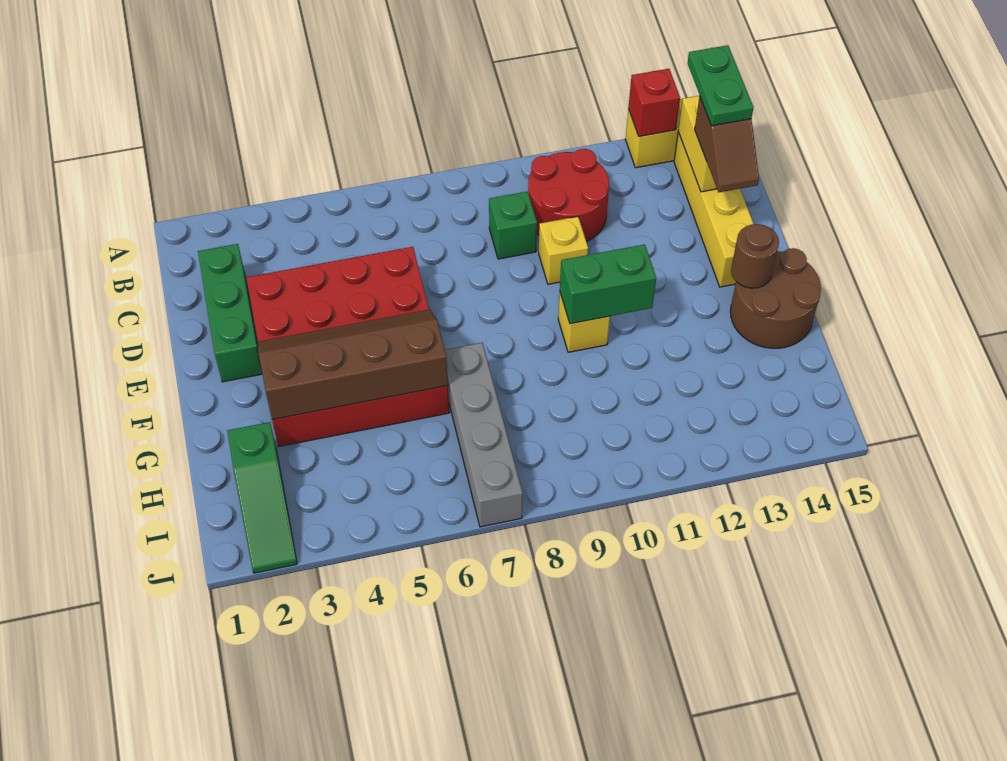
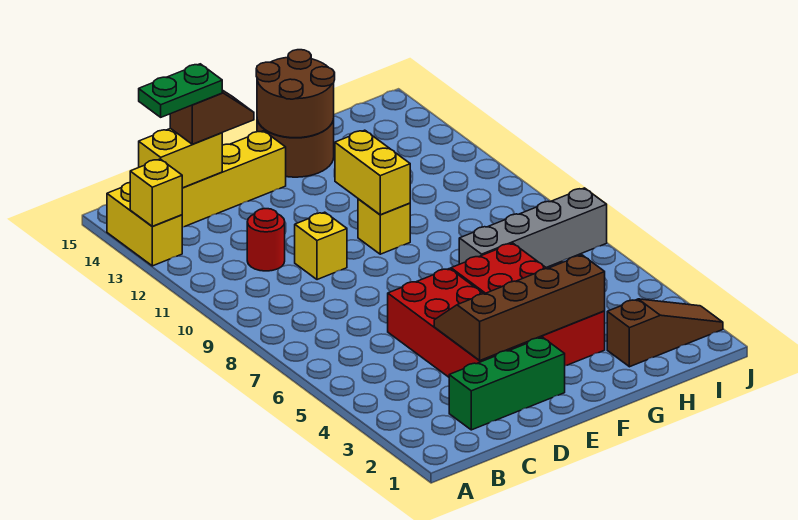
red brick A13 level 2 -> yellow brick A13 level 2
red round brick B10:C11 level 1 -> red round brick C11 level 1
green brick C9 level 1 -> none
brown slope F3:G6 level 2 top G -> brown slope D3:G4 level 2 top 3
green brick F10:F11 level 2 -> yellow brick F10:F11 level 2
brown round brick F14 level 2 -> brown round brick F14:G15 level 2
green slope H2:J2 level 1 top H -> brown slope H2:J2 level 1 top H

